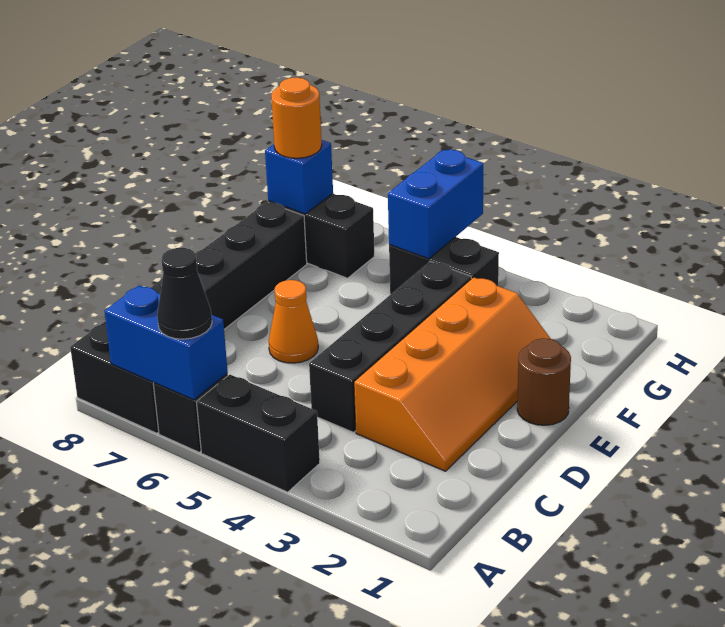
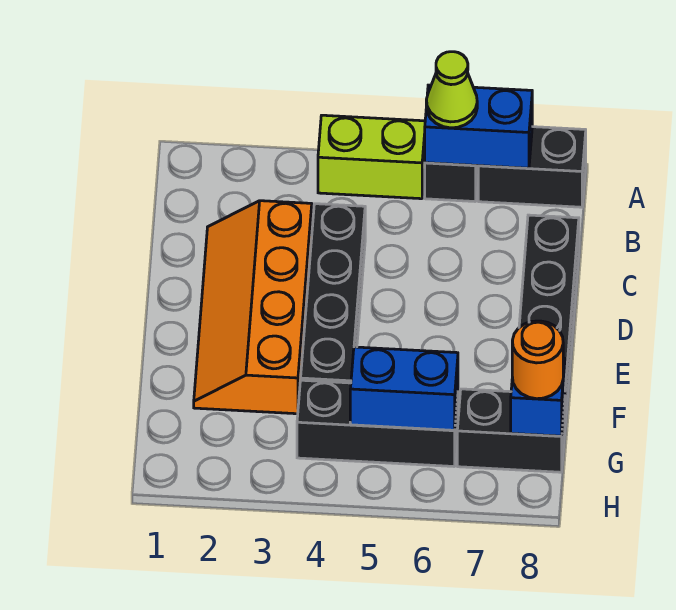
black brick A4:A5 level 1 -> lime brick A4:A5 level 1
black cone A6 level 3 -> lime cone A6 level 3
orange cone D6 level 1 -> none
brown round brick E1 level 1 -> none
black brick G4:G5 level 1 -> black brick G4:G6 level 1
blue brick G5:H5 level 2 -> blue brick G5:G6 level 2

